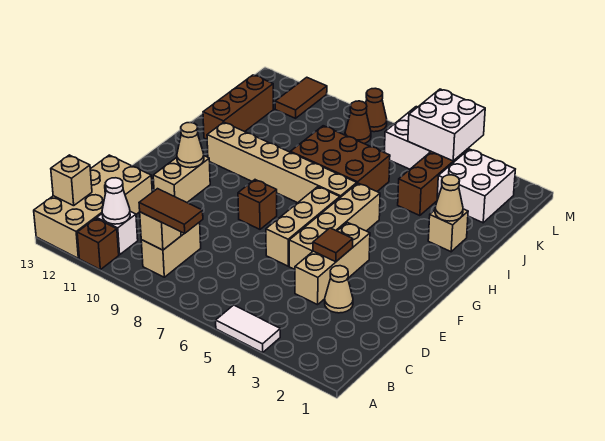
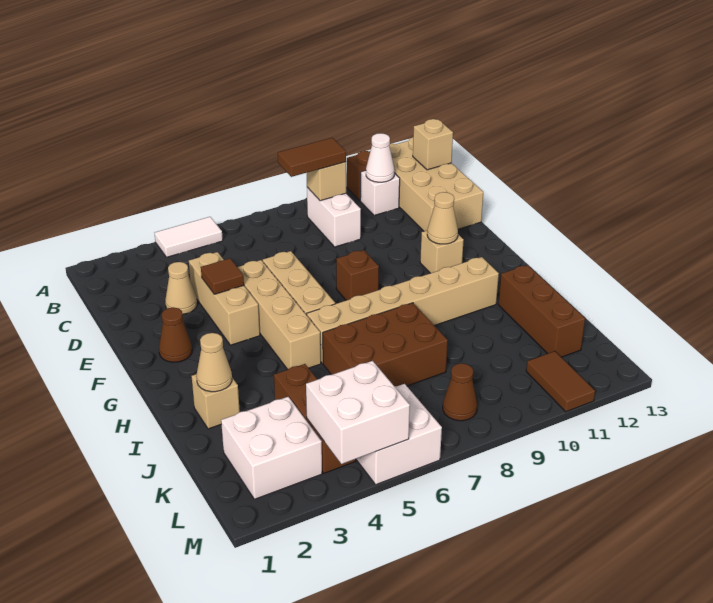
tan brick B9:C9 level 1 -> white brick B9:C9 level 1
tan brick E11:F11 level 1 -> tan brick F11 level 1
brown cone M8 level 1 -> brown cone F2 level 1

